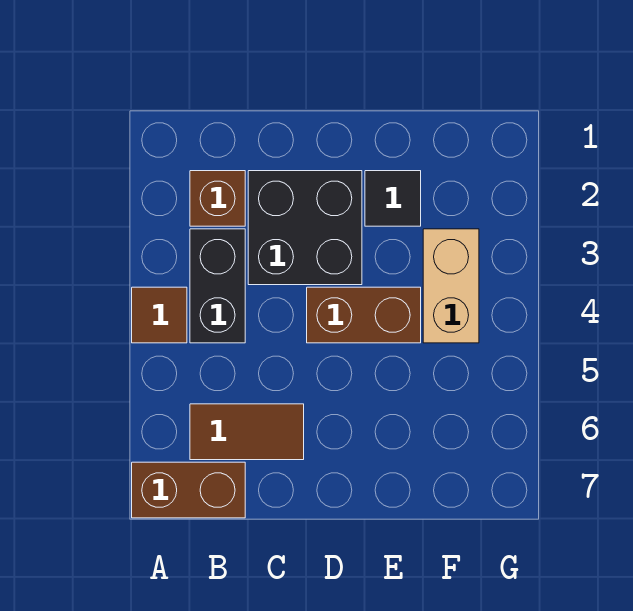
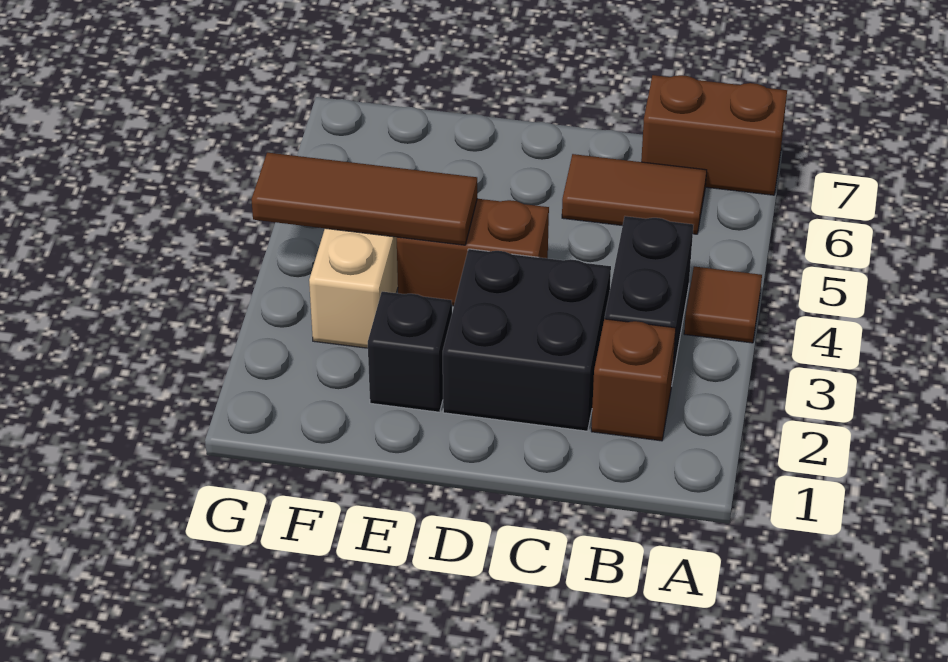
black tile E2 level 1 -> black brick E2 level 1
none -> brown tile E4:G4 level 2

